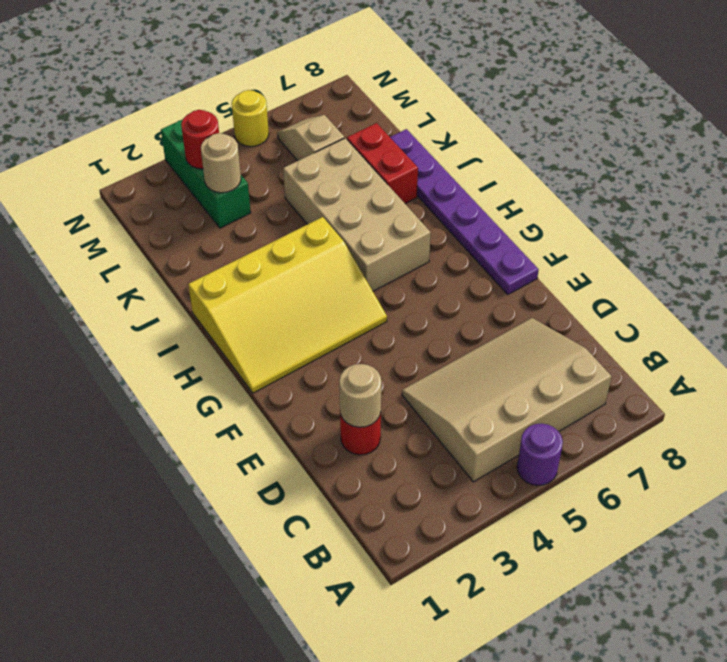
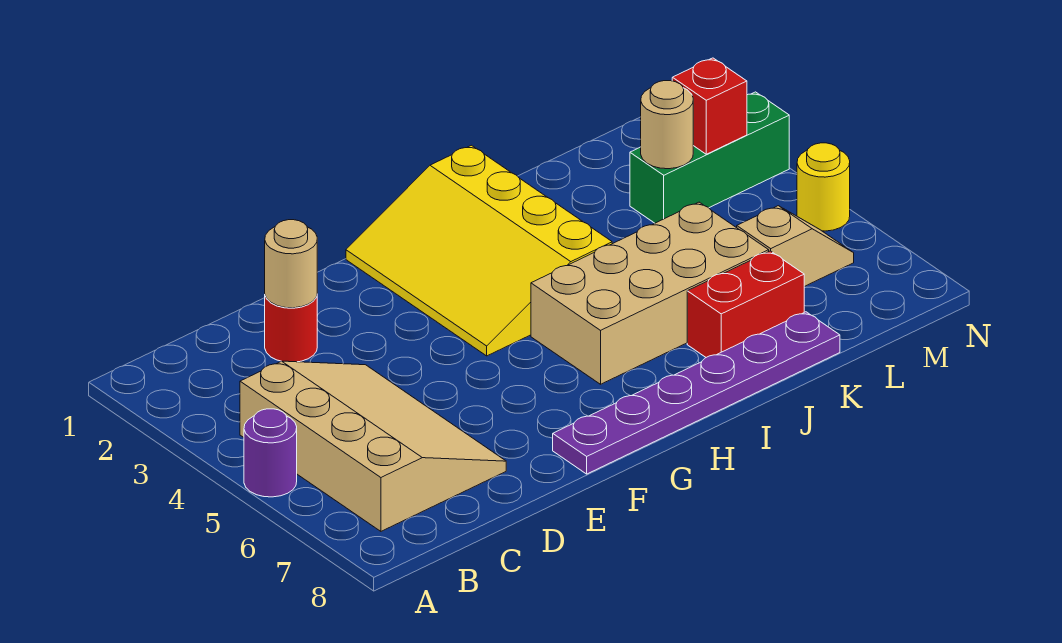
red round brick M3 level 2 -> red brick M3 level 2

